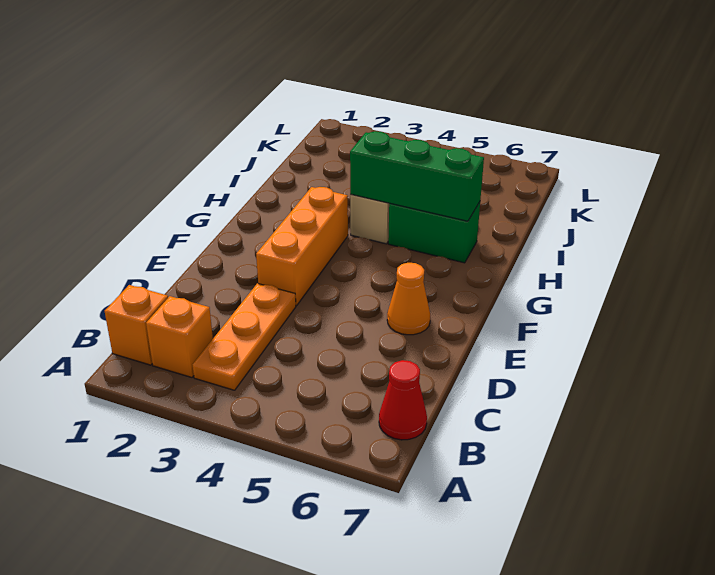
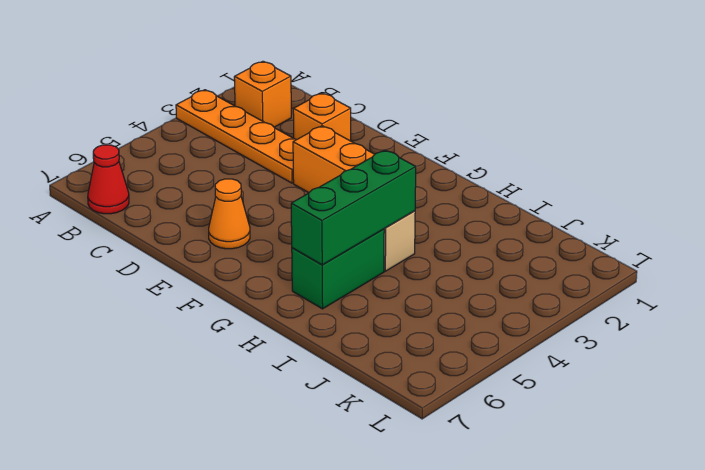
orange brick B1 level 1 -> orange brick D2 level 1
orange plate B3:D3 level 1 -> orange plate A3:D3 level 1

